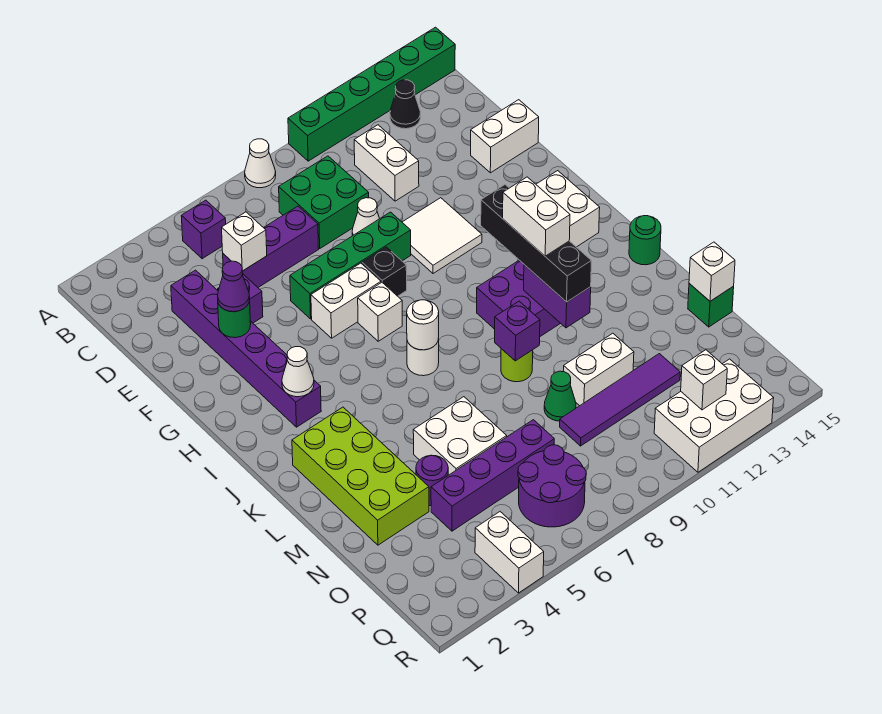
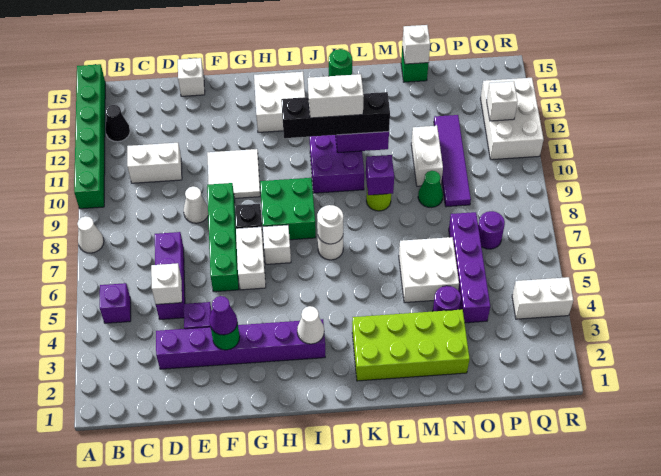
green brick C8:D9 level 1 -> green brick H8:I9 level 1
white brick E14:E15 level 1 -> white brick E15 level 1
purple round brick P6:Q7 level 1 -> purple round brick P7 level 1

